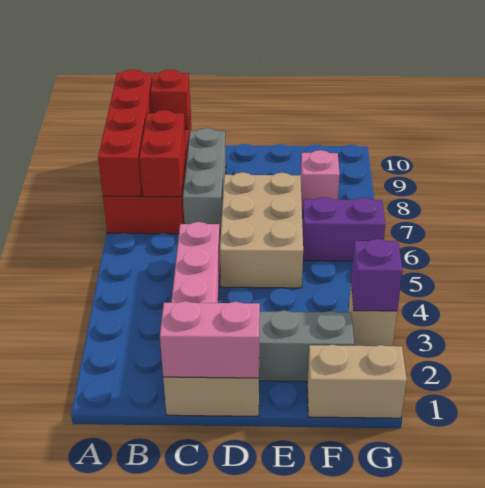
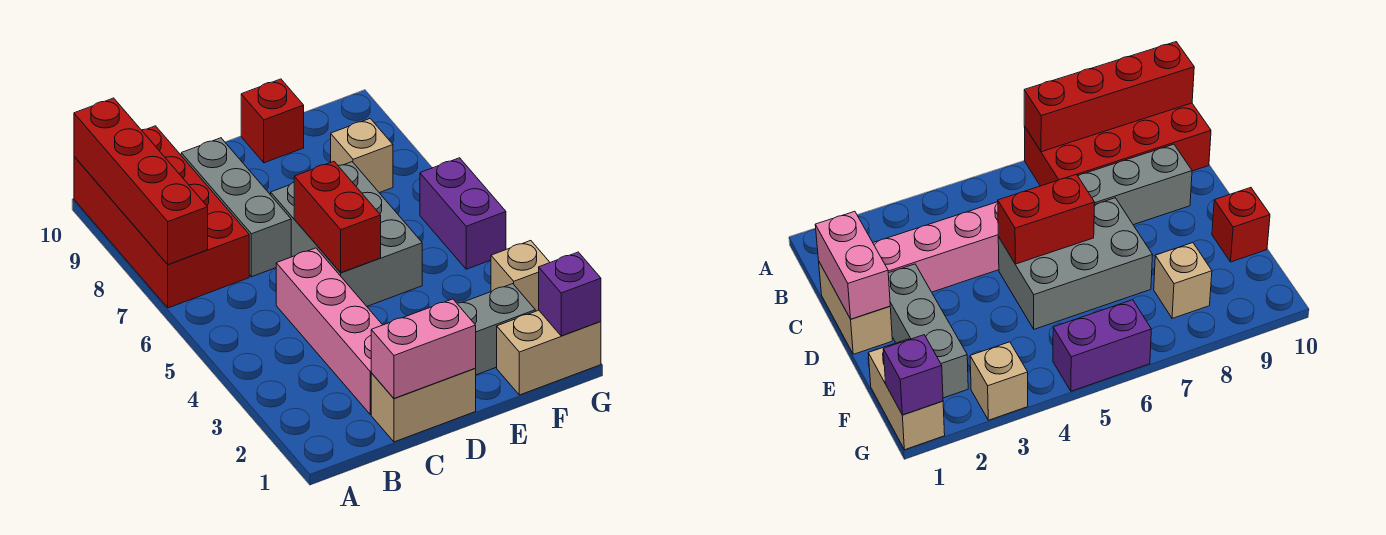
red brick B7:B8 level 2 -> red brick D5:D6 level 2
red brick B10 level 2 -> red brick E10 level 1
tan brick D5:E7 level 1 -> grey brick D5:E7 level 1
purple brick F6:G6 level 1 -> purple brick G5:G6 level 1
pink brick F8 level 1 -> tan brick F8 level 1
purple brick G3 level 2 -> purple brick G1 level 2

